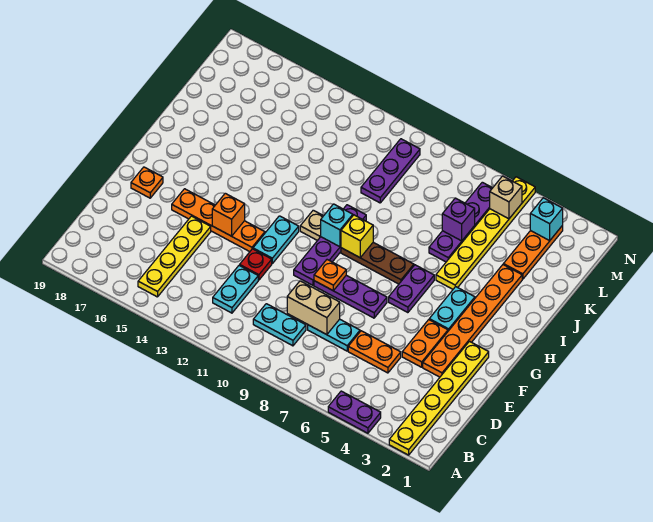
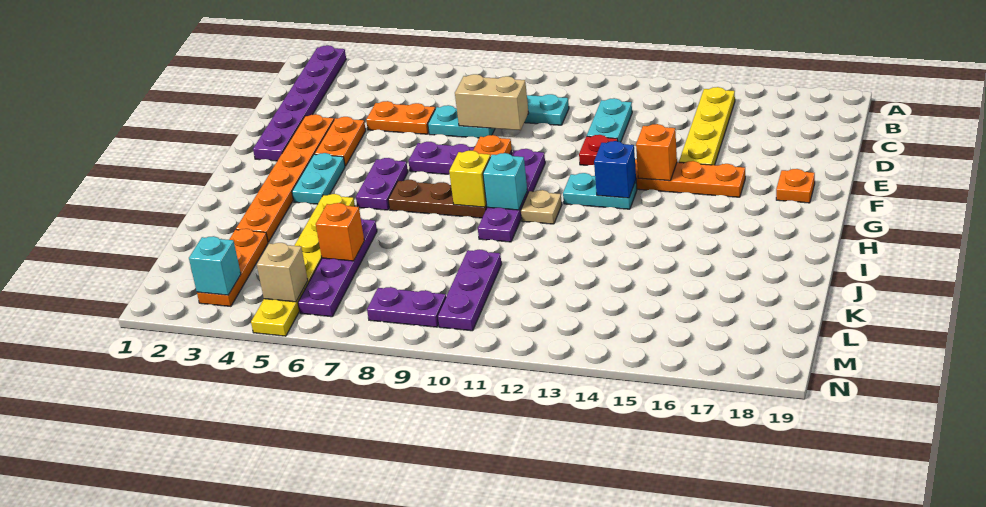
yellow plate A2:F2 level 1 -> purple plate A2:F2 level 1
purple plate A4:A5 level 1 -> purple plate M8:M9 level 1
cyan plate F12:G12 level 1 -> cyan plate G12:G13 level 1
none -> blue brick G13 level 2
purple brick K6 level 2 -> orange brick K6 level 2

